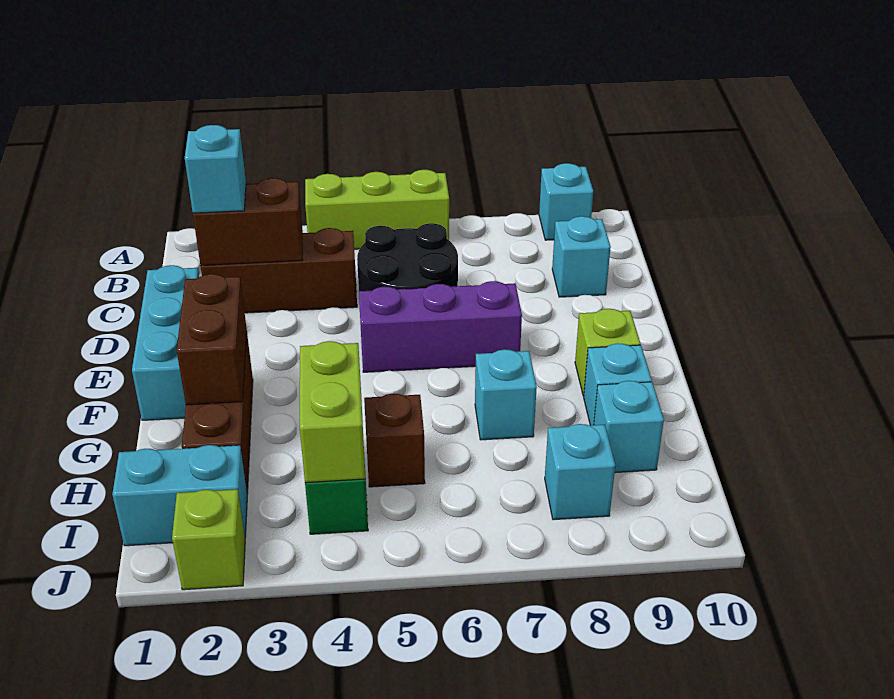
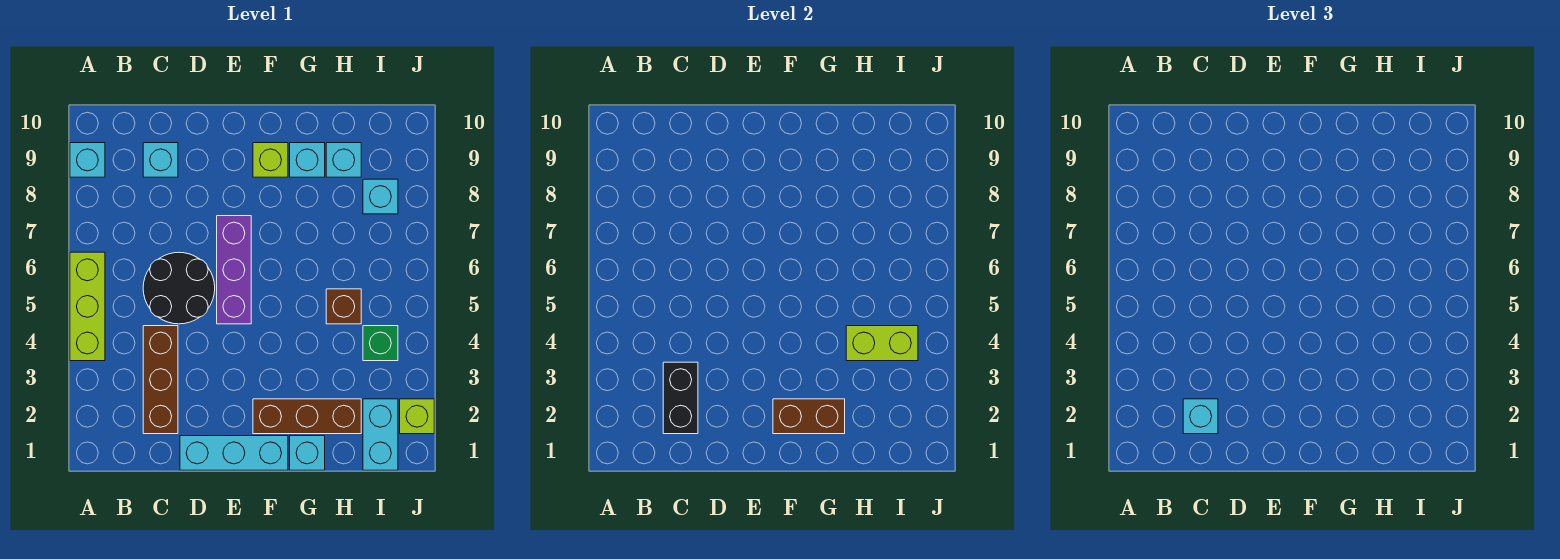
brown brick C2:C3 level 2 -> black brick C2:C3 level 2
cyan brick G7 level 1 -> cyan brick G1 level 1

